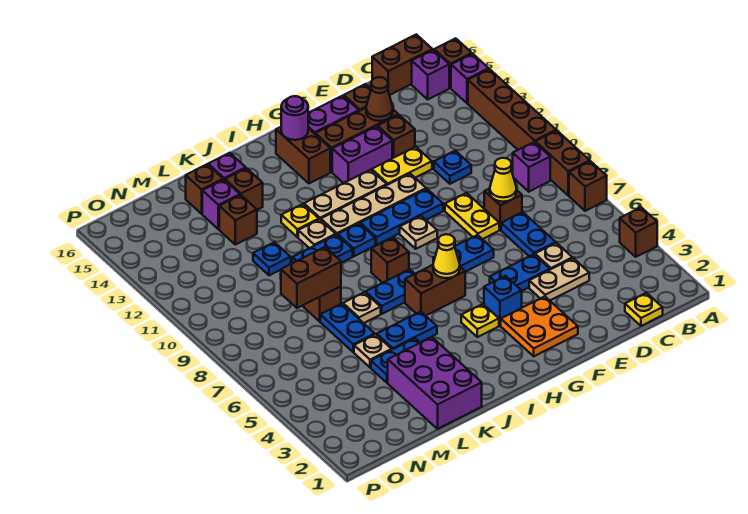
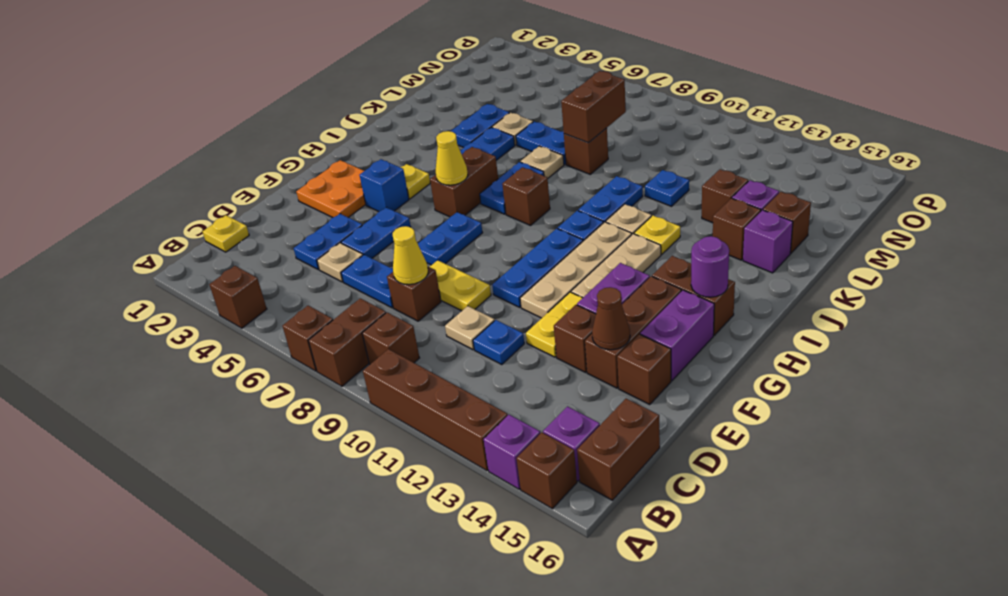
brown brick A8:A9 level 1 -> brown brick A8:B8 level 1
purple brick B9 level 1 -> brown brick B9 level 1
tan plate D4:E4 level 1 -> blue plate D4:E4 level 1
tan plate G9 level 1 -> tan plate D10 level 1
purple brick K1:L3 level 1 -> none

